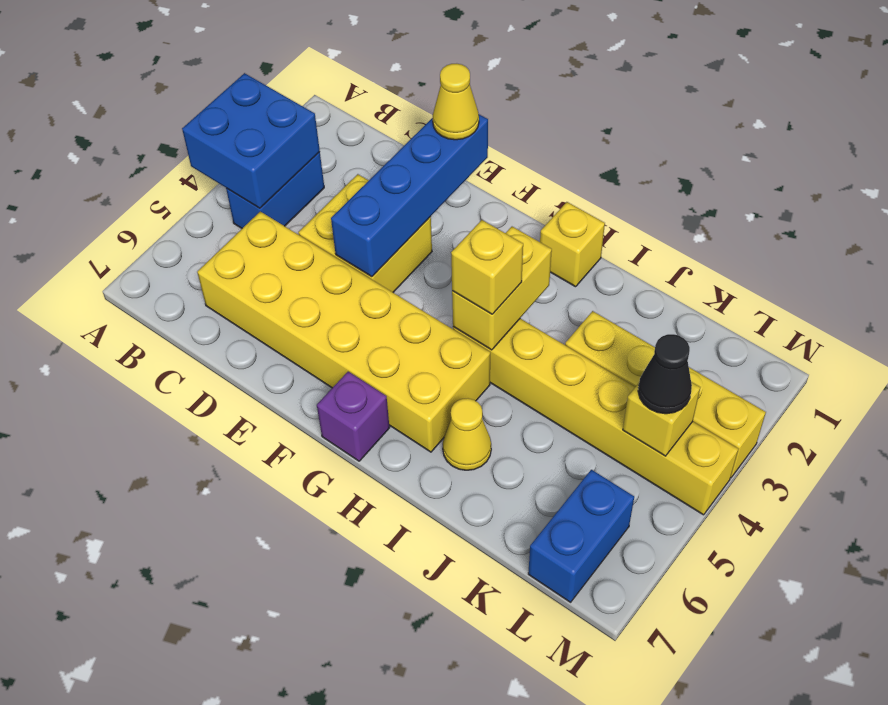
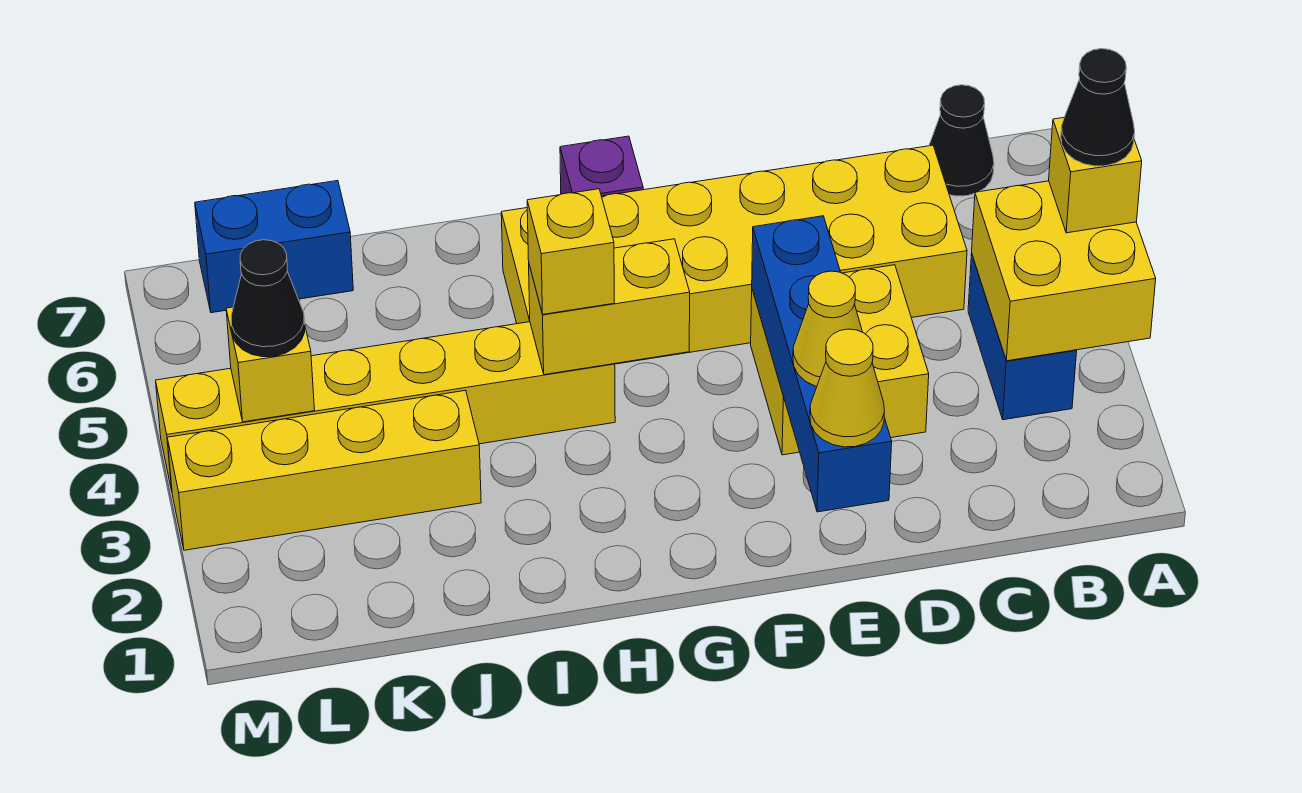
blue brick A3:B4 level 2 -> yellow brick A3:B4 level 2
none -> black cone A4 level 4
none -> black cone B7 level 1
yellow brick H1 level 1 -> yellow brick A4 level 3
yellow brick H3:H4 level 2 -> yellow brick G4:H4 level 2
yellow cone I6 level 1 -> yellow cone E2 level 3
blue brick L6:L7 level 1 -> blue brick K7:L7 level 1

